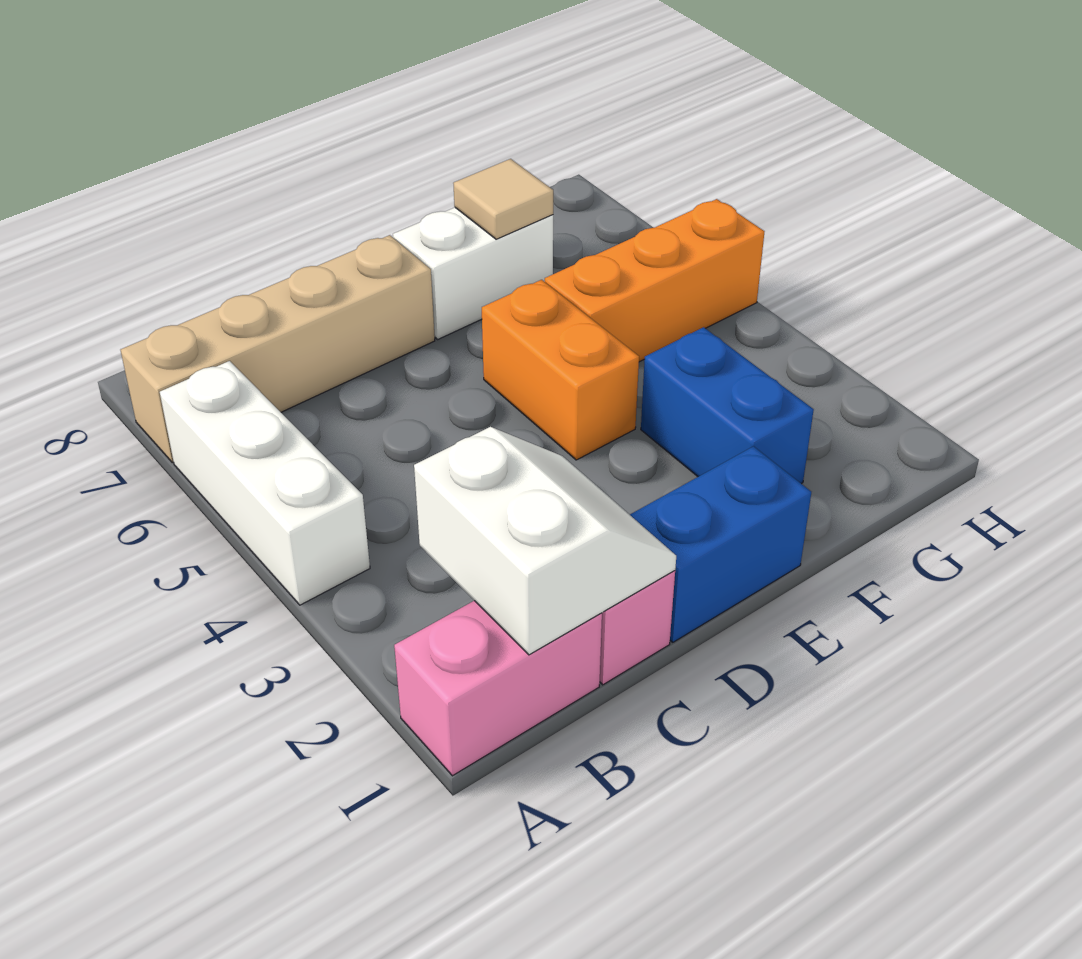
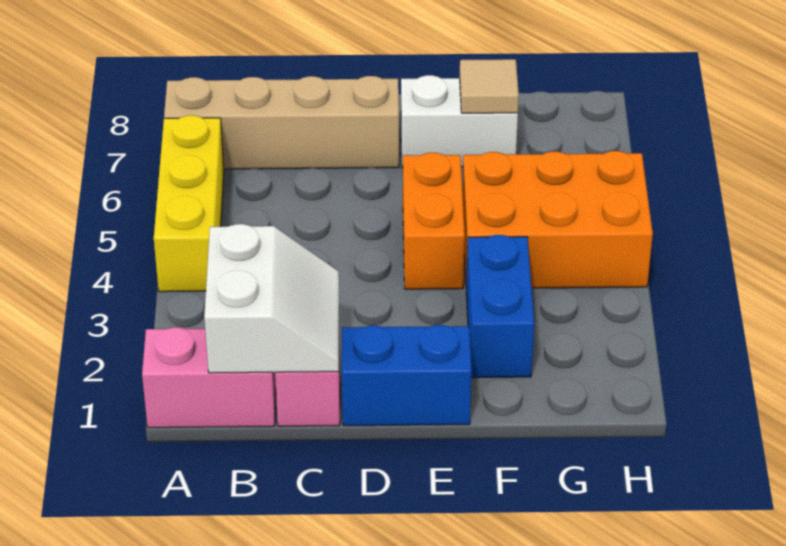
white brick A4:A6 level 1 -> yellow brick A4:A6 level 1
orange brick F5:H5 level 1 -> orange brick F4:H5 level 1

